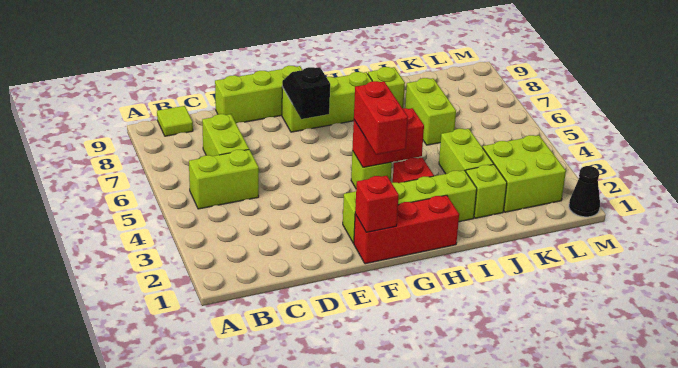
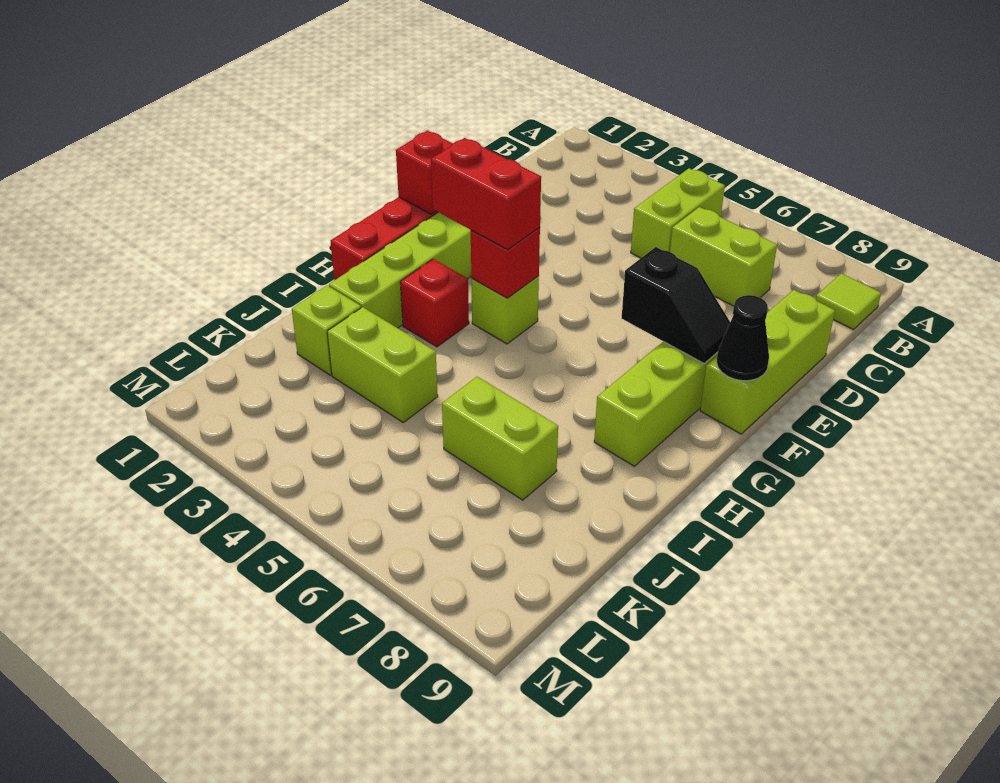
red brick G4:H4 level 2 -> red brick G4 level 2
lime brick I8 level 1 -> none
lime brick K2:L3 level 1 -> none
black cone M1 level 1 -> black cone F9 level 2

